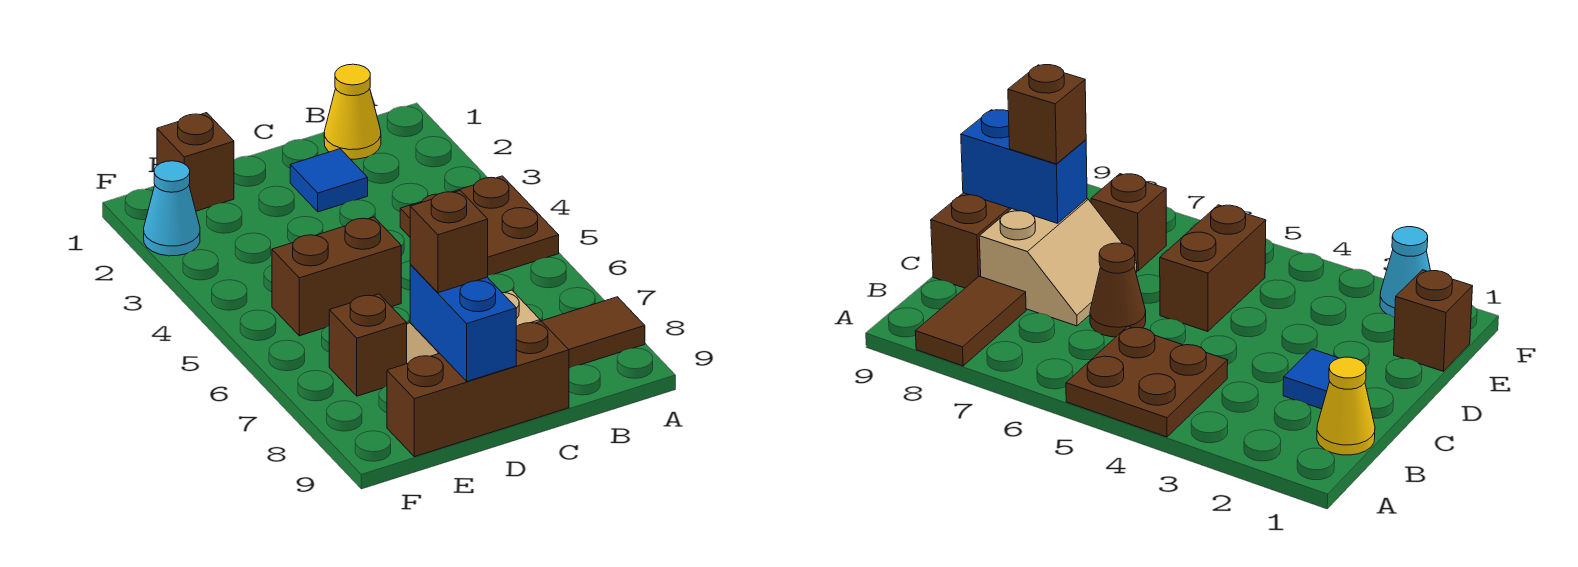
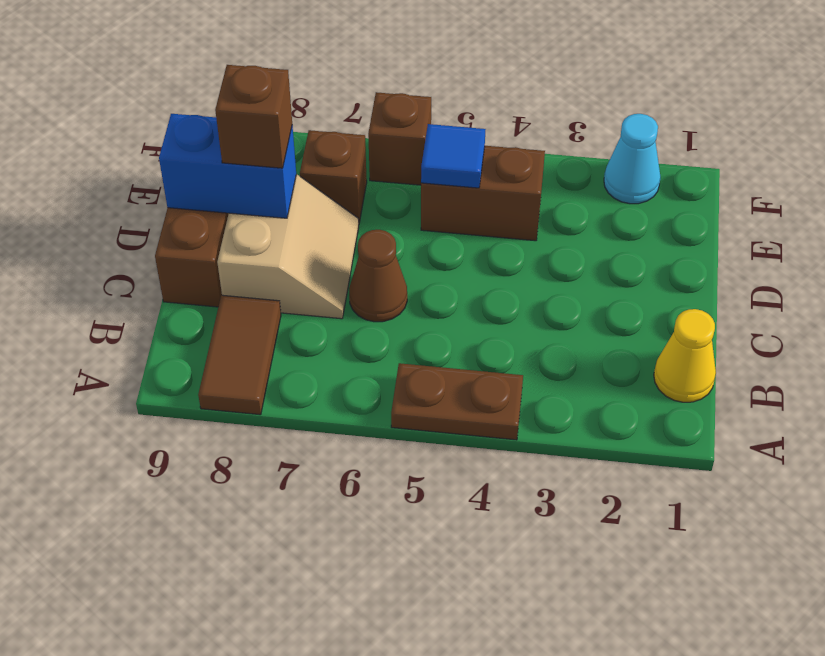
brown plate A4:B5 level 1 -> brown plate A4:A5 level 1
blue tile C2 level 1 -> blue tile E5 level 2
brown brick D5:E5 level 1 -> brown brick E4:E5 level 1
brown brick E1 level 1 -> brown brick F6 level 1

